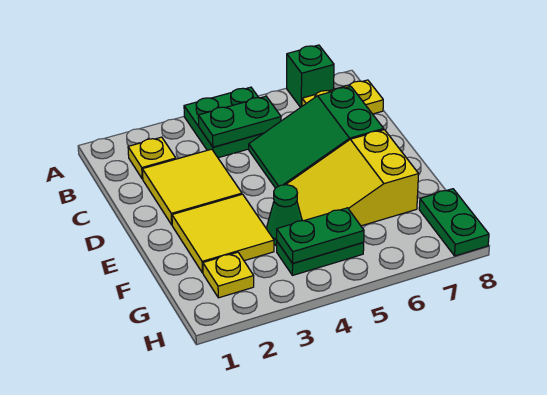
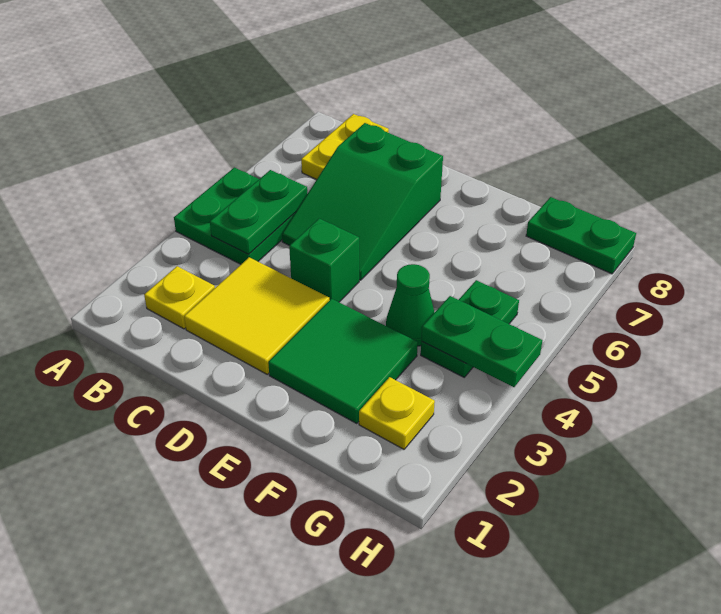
green brick A7 level 1 -> green brick D4 level 1
yellow tile E2:F3 level 1 -> green tile E2:F3 level 1
yellow slope E5:F7 level 1 top 7 -> none
green plate G4:G5 level 2 -> green plate G4:H4 level 2

